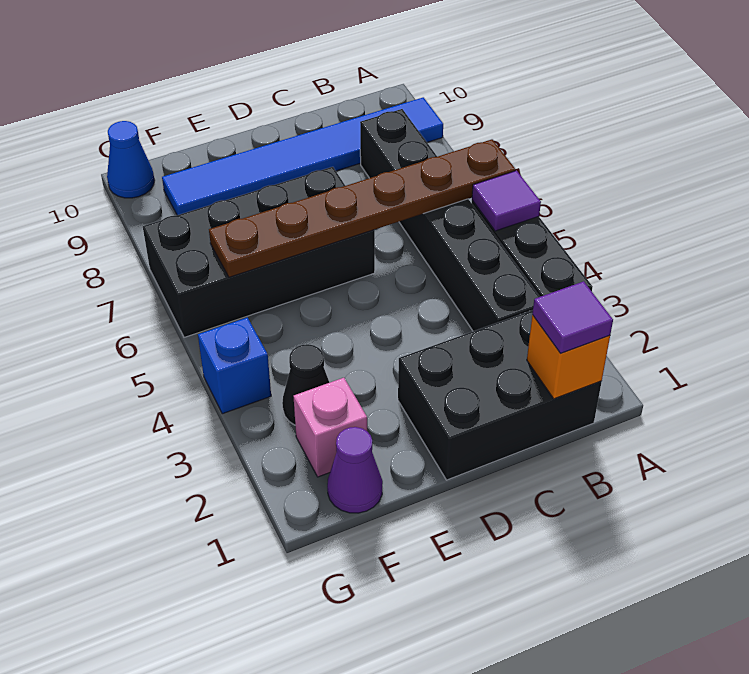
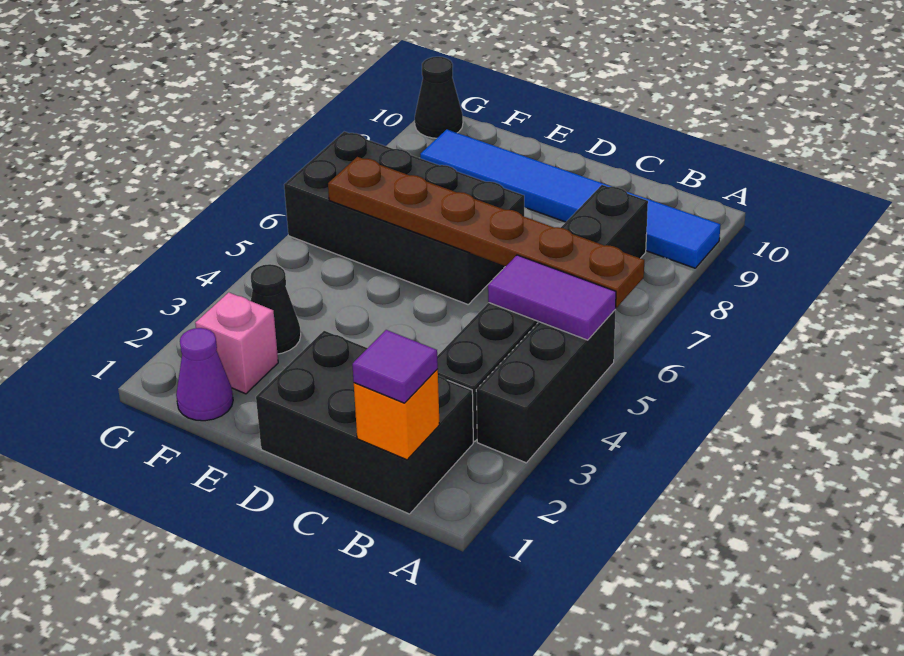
purple tile A5 level 2 -> purple tile A5:B5 level 2
blue brick G4 level 1 -> none
blue cone G10 level 1 -> black cone G10 level 1

